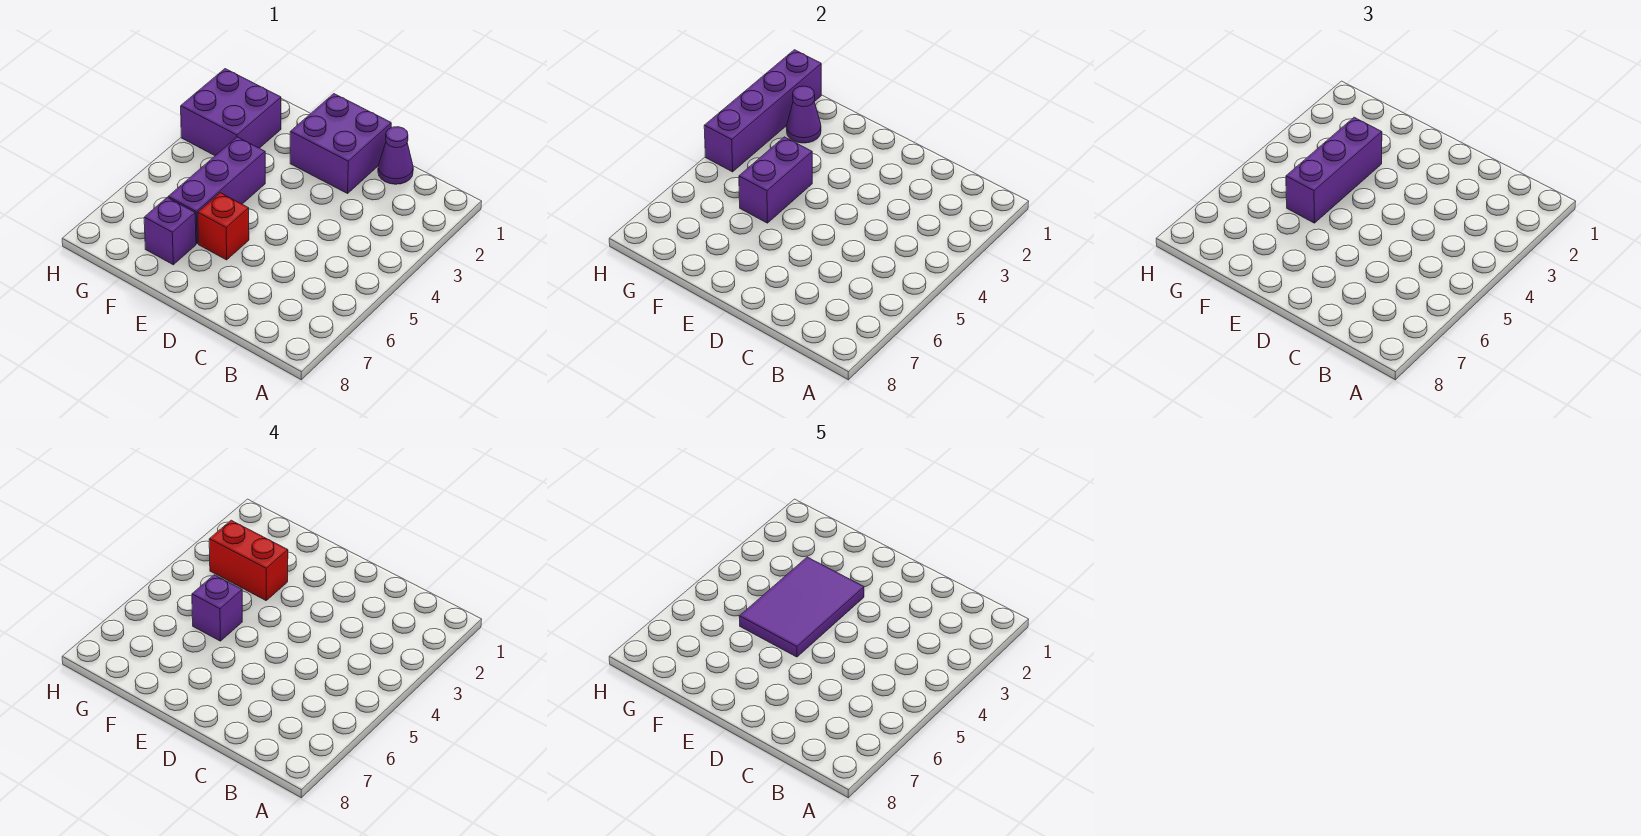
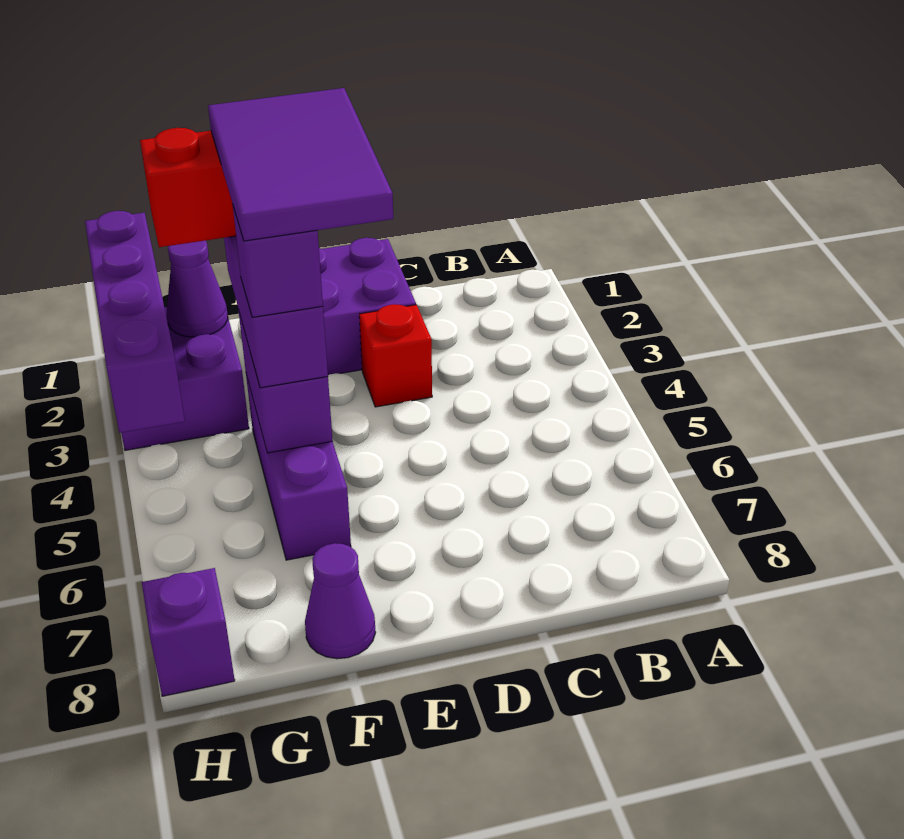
purple cone C1 level 1 -> purple cone F8 level 1
red brick E6 level 1 -> red brick D3 level 1
purple brick F7 level 1 -> purple brick H8 level 1

